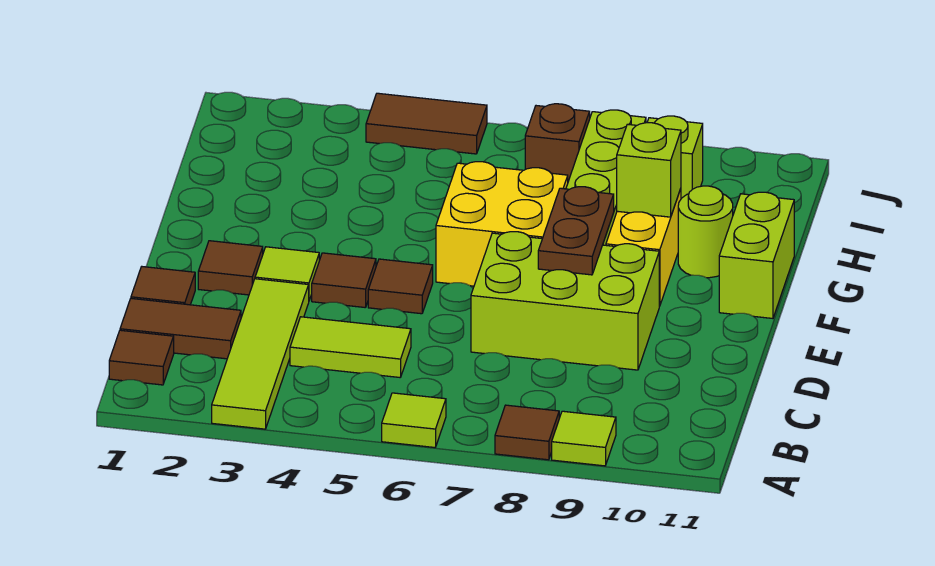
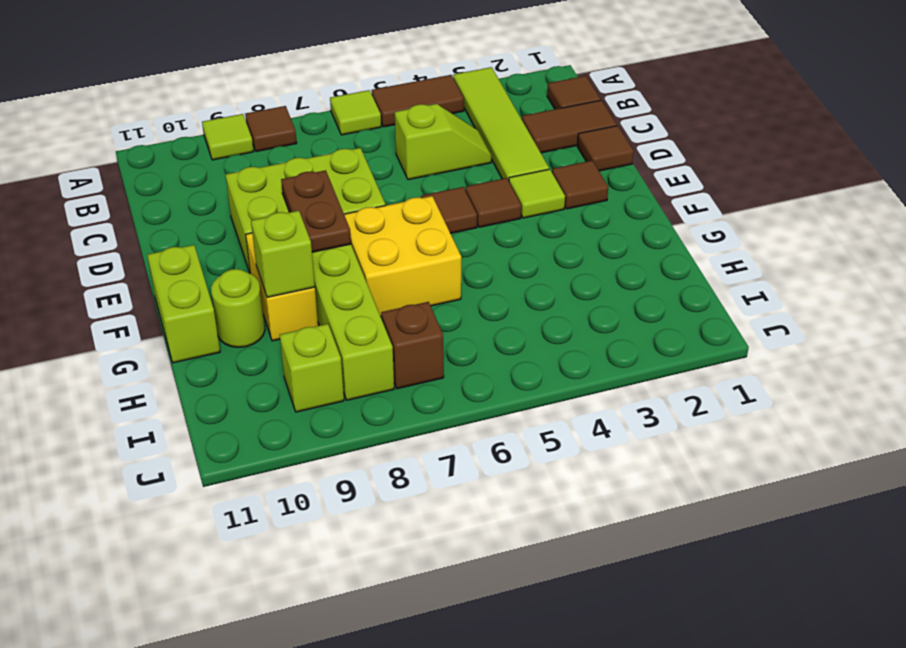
lime tile C4:C5 level 1 -> lime slope C4:C5 level 1 top 5
brown tile J4:J5 level 1 -> brown tile A4:A5 level 1

